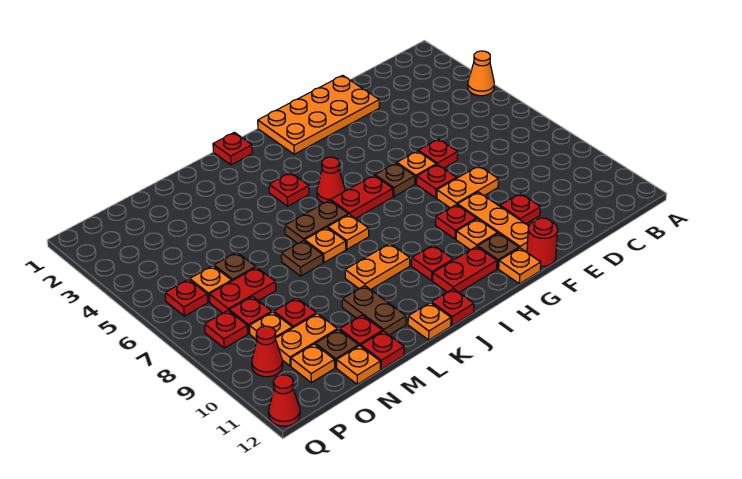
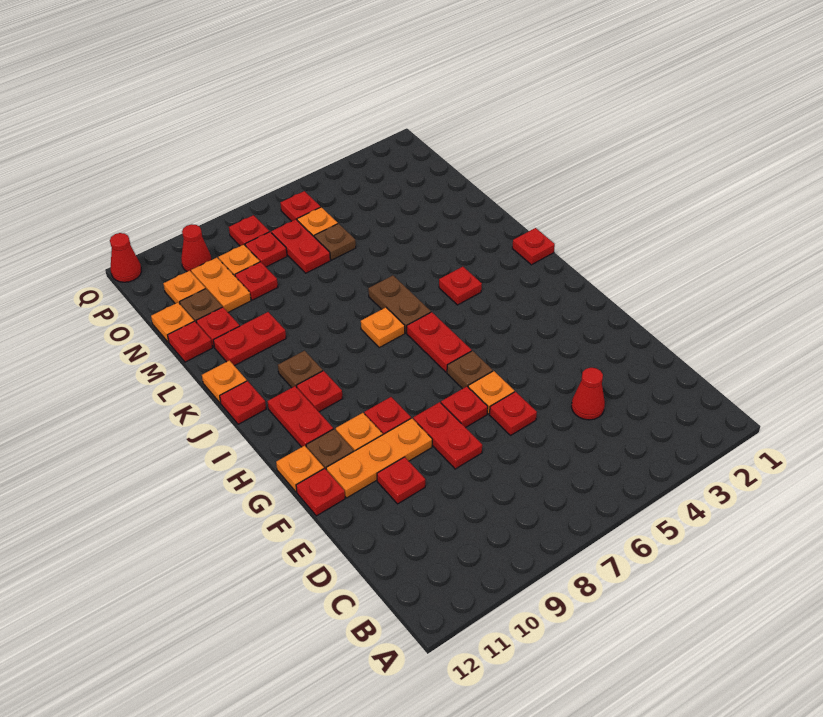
orange cone A4 level 1 -> none
orange plate E1:H2 level 1 -> none
orange plate E8:F8 level 1 -> red plate E8:F8 level 1
red round brick F12 level 1 -> red plate F12 level 1
red cone I5 level 1 -> red cone D4 level 1
orange plate J9:K9 level 1 -> none
orange plate K7 level 1 -> none
brown plate L7 level 1 -> brown plate J10 level 1
brown plate L10:L11 level 1 -> red plate L10:L11 level 1

